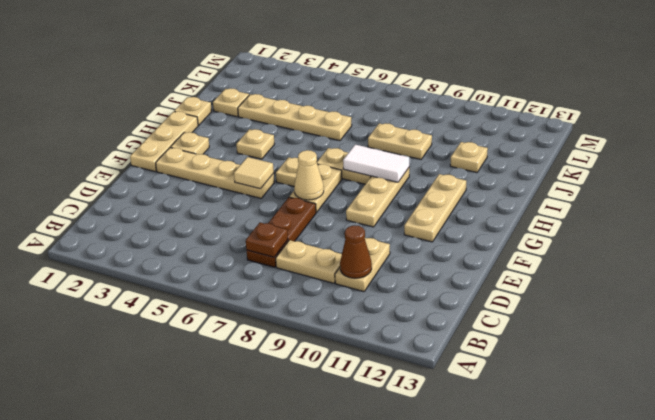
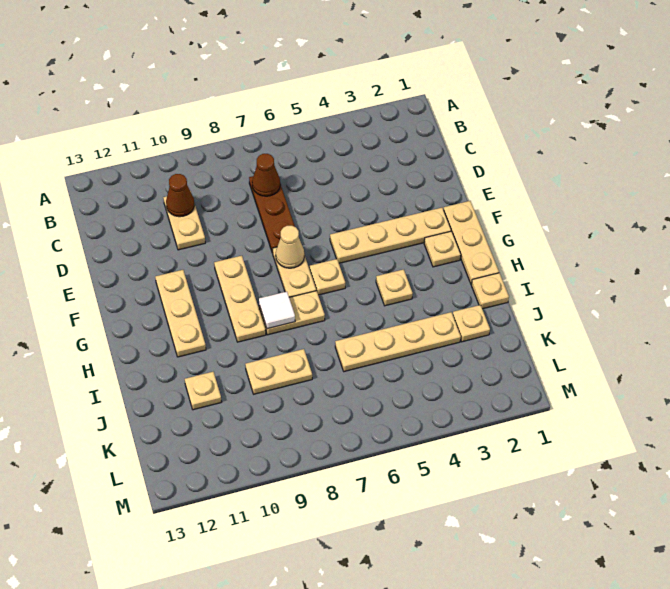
brown plate C7 level 2 -> brown cone C7 level 2
tan plate C8:C9 level 1 -> none
tan tile F5 level 2 -> none
white tile H8:H9 level 2 -> white tile H8 level 2

